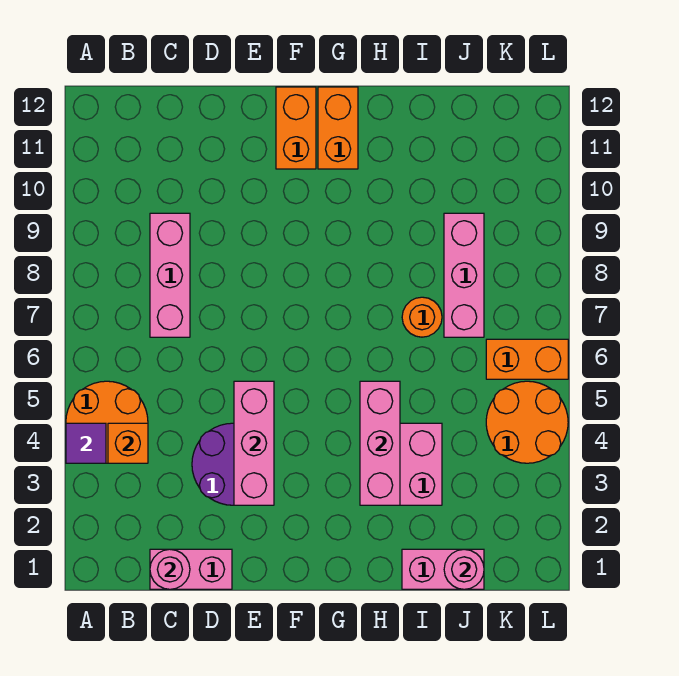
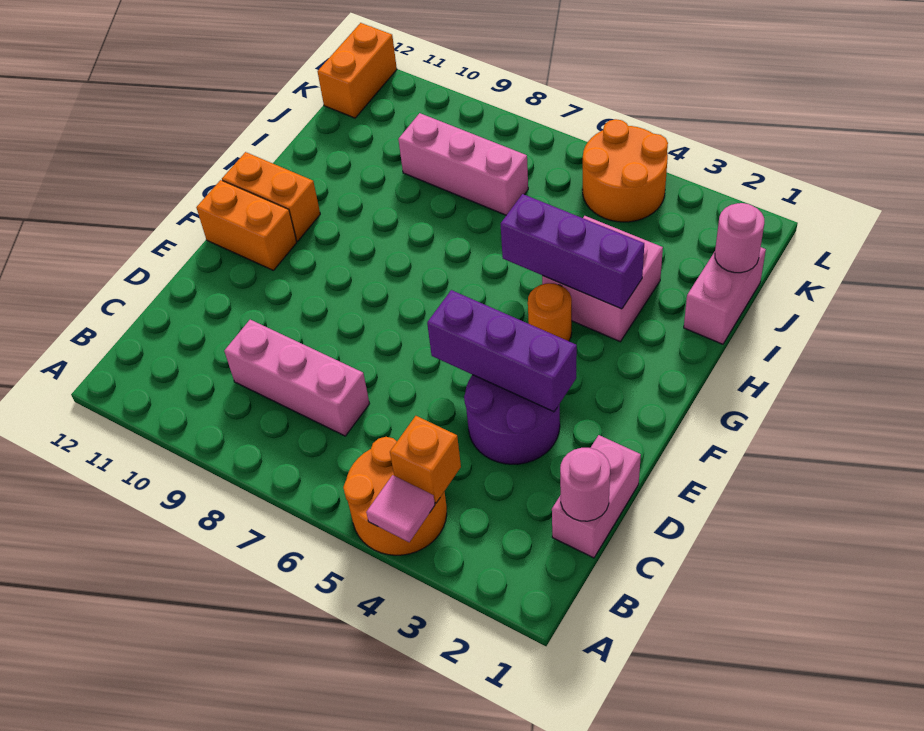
purple tile A4 level 2 -> pink tile A4 level 2
pink brick E3:E5 level 2 -> purple brick E3:E5 level 2
pink brick H3:H5 level 2 -> purple brick H3:H5 level 2
orange round brick I7 level 1 -> orange round brick G4 level 1
orange brick K6:L6 level 1 -> orange brick K12:L12 level 1

